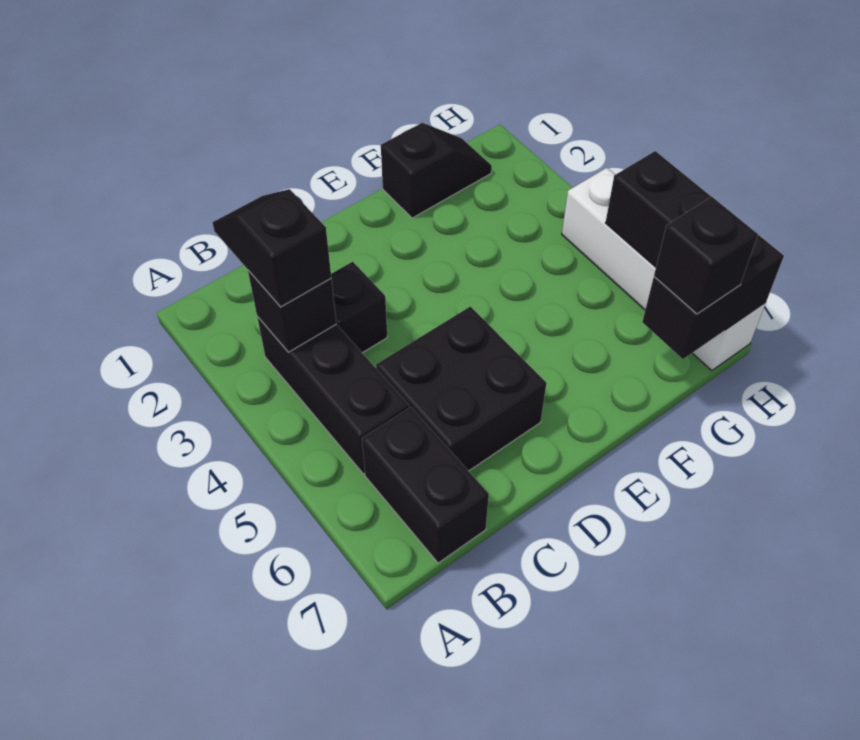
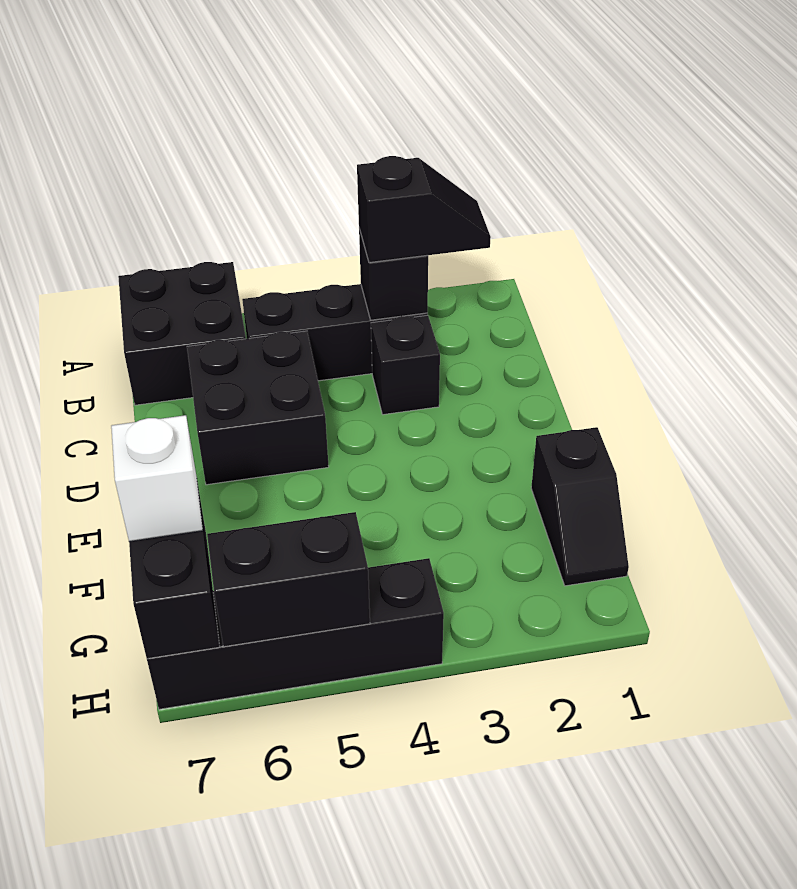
black brick B6:B7 level 1 -> black brick A6:B7 level 1
black brick G7 level 3 -> white brick G7 level 3
white brick H4:H7 level 1 -> black brick H4:H7 level 1

